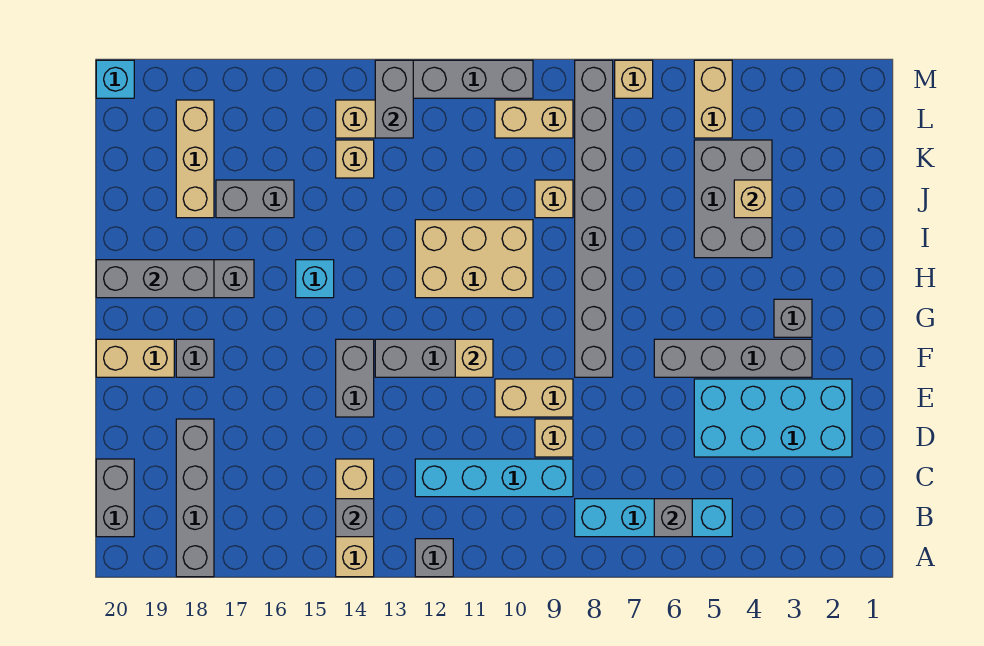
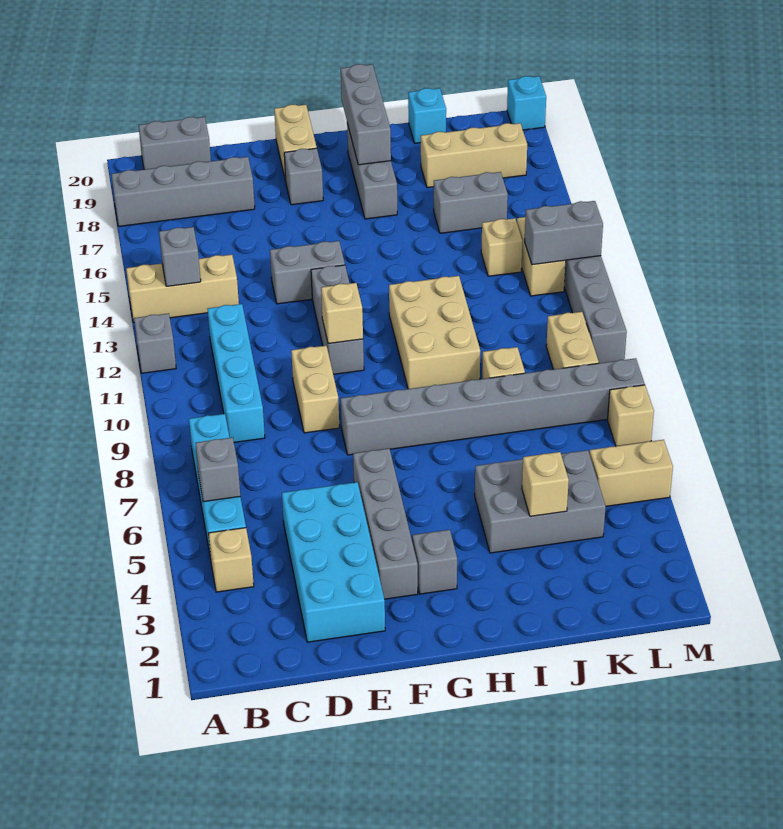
tan brick D9 level 1 -> tan brick B4 level 1
cyan brick H15 level 1 -> cyan brick J20 level 1
grey brick J16:J17 level 1 -> grey brick J16:K16 level 1

